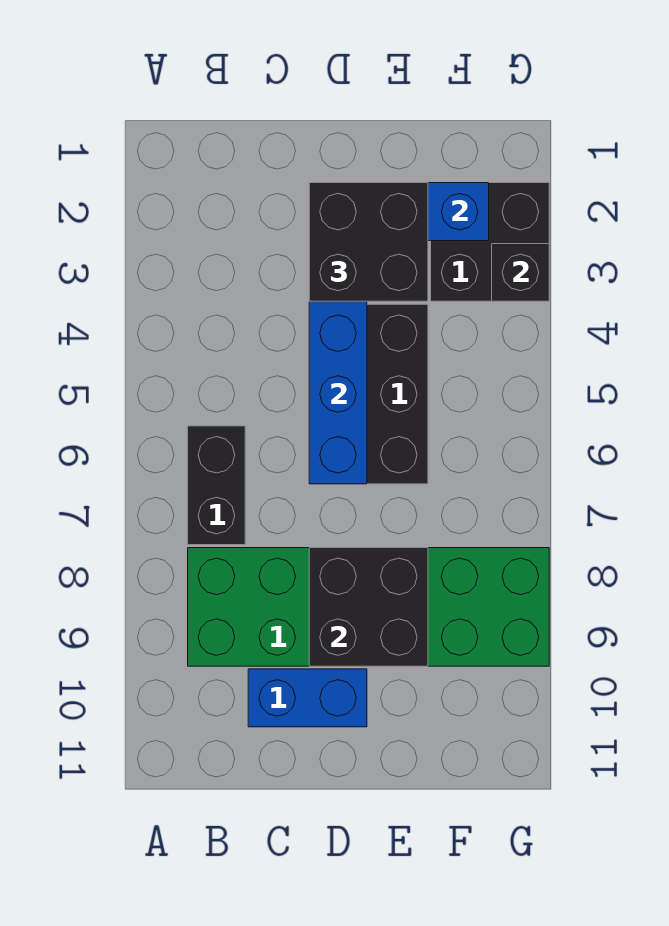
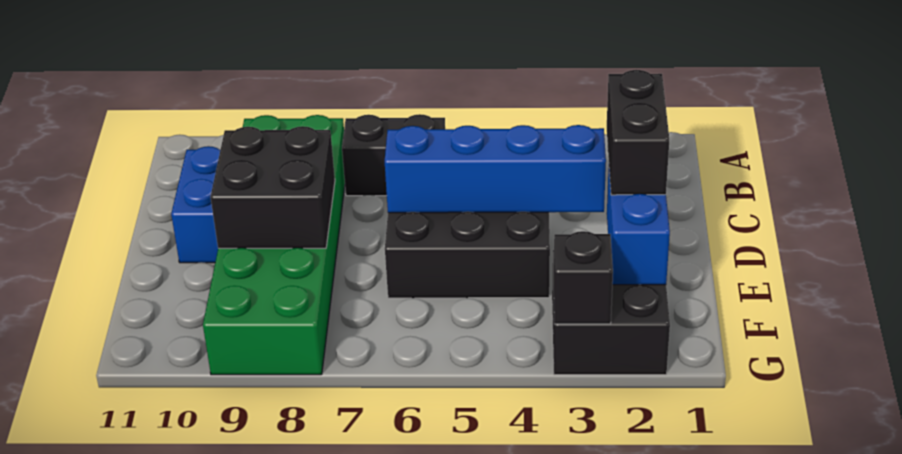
black brick D2:E3 level 3 -> black brick D2:E2 level 3

